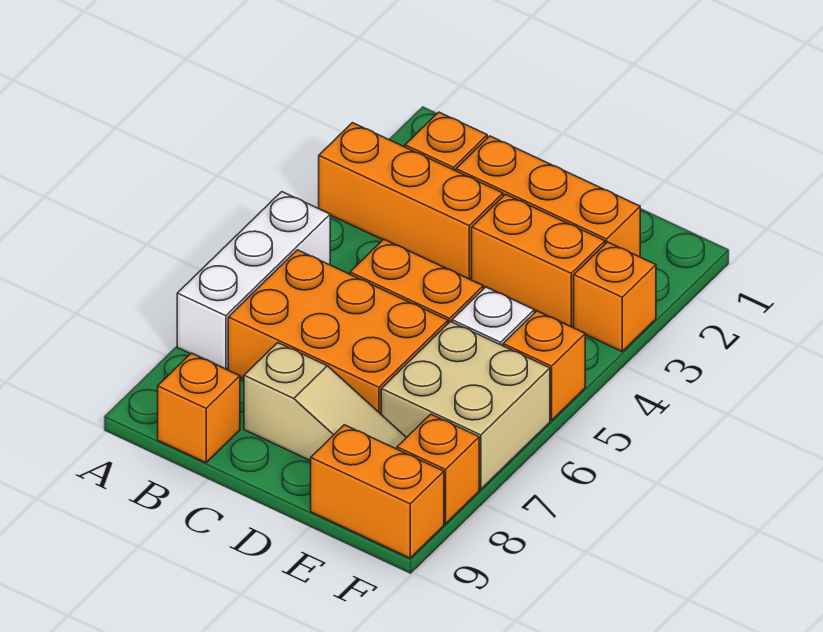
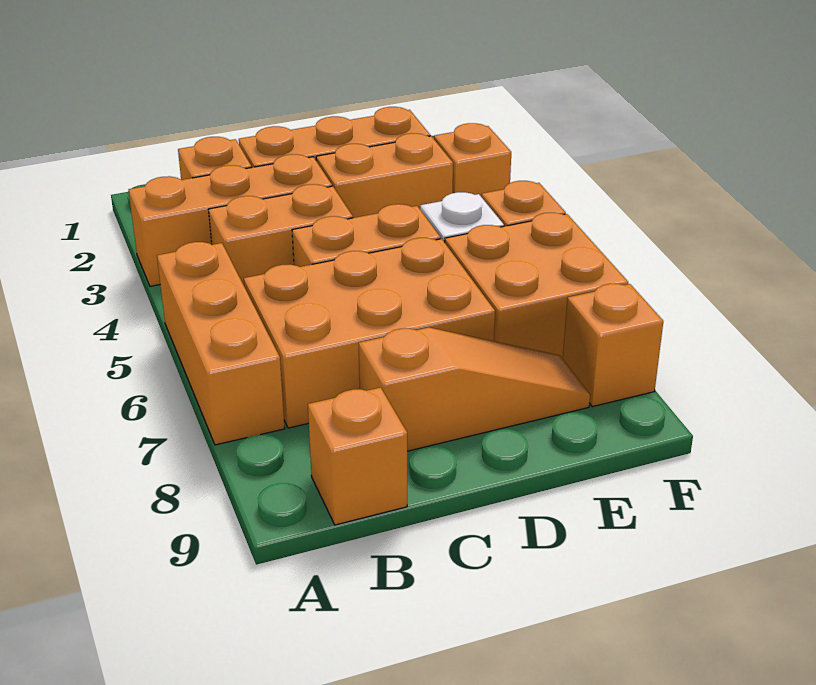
white brick A5:A7 level 1 -> orange brick A5:A7 level 1
tan slope C8:E8 level 1 top C -> orange slope C8:E8 level 1 top C
tan brick E6:F7 level 1 -> orange brick E6:F7 level 1
orange brick E9:F9 level 1 -> orange brick B4:C4 level 1

